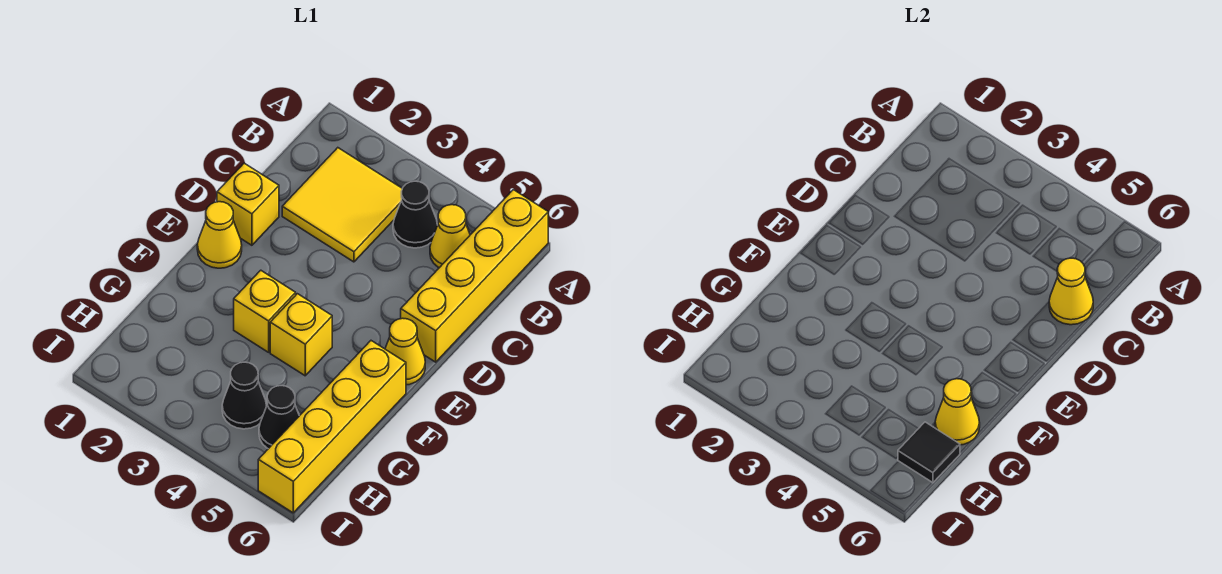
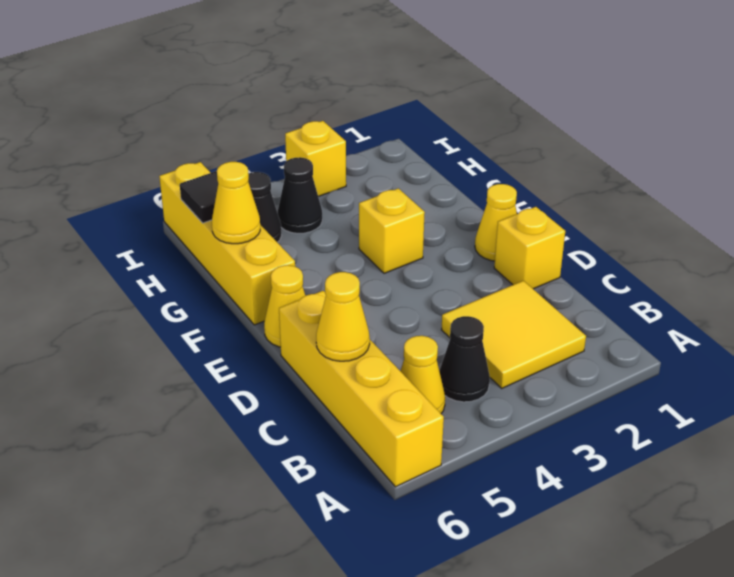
yellow brick F4 level 1 -> yellow brick I3 level 1

